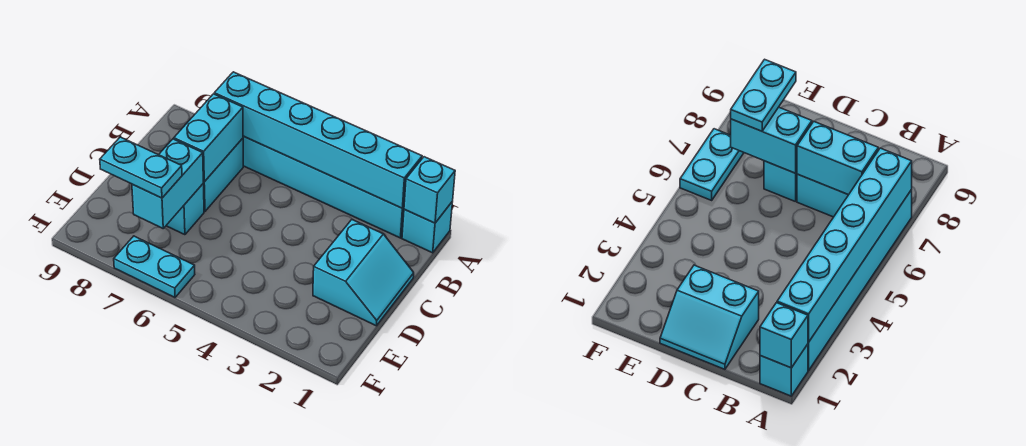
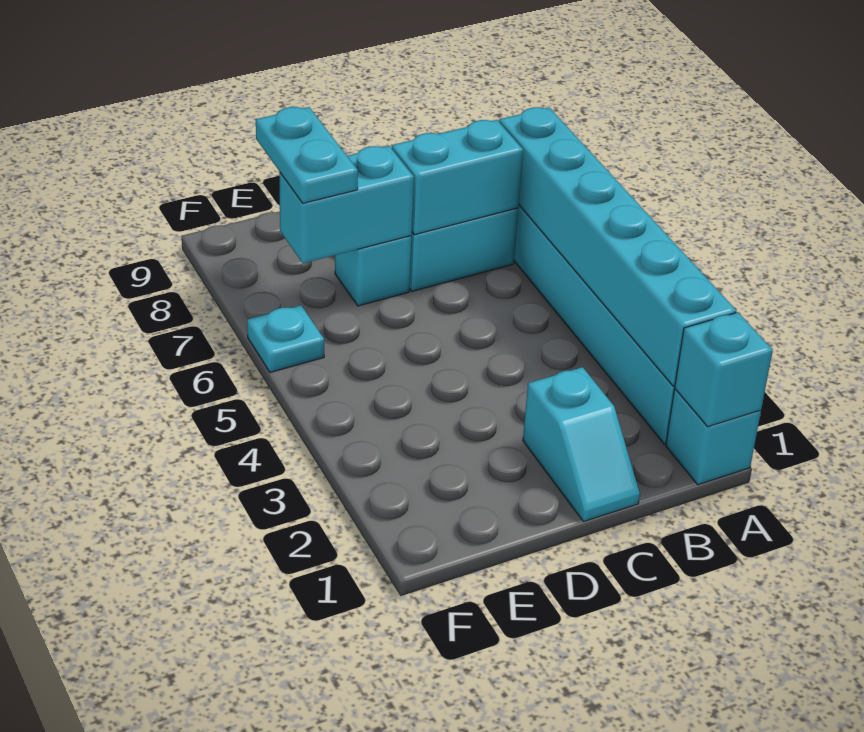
cyan slope C1:D2 level 1 top 2 -> cyan slope C1:C2 level 1 top 2
cyan plate F6:F7 level 1 -> cyan plate F6 level 1

